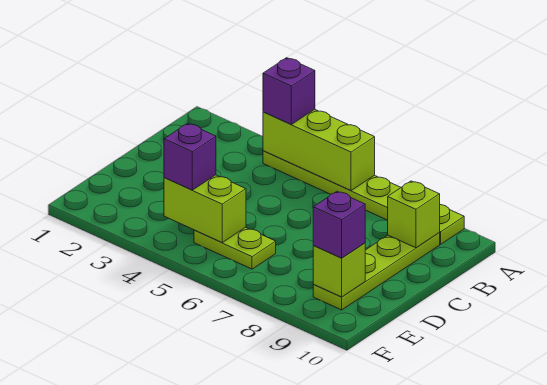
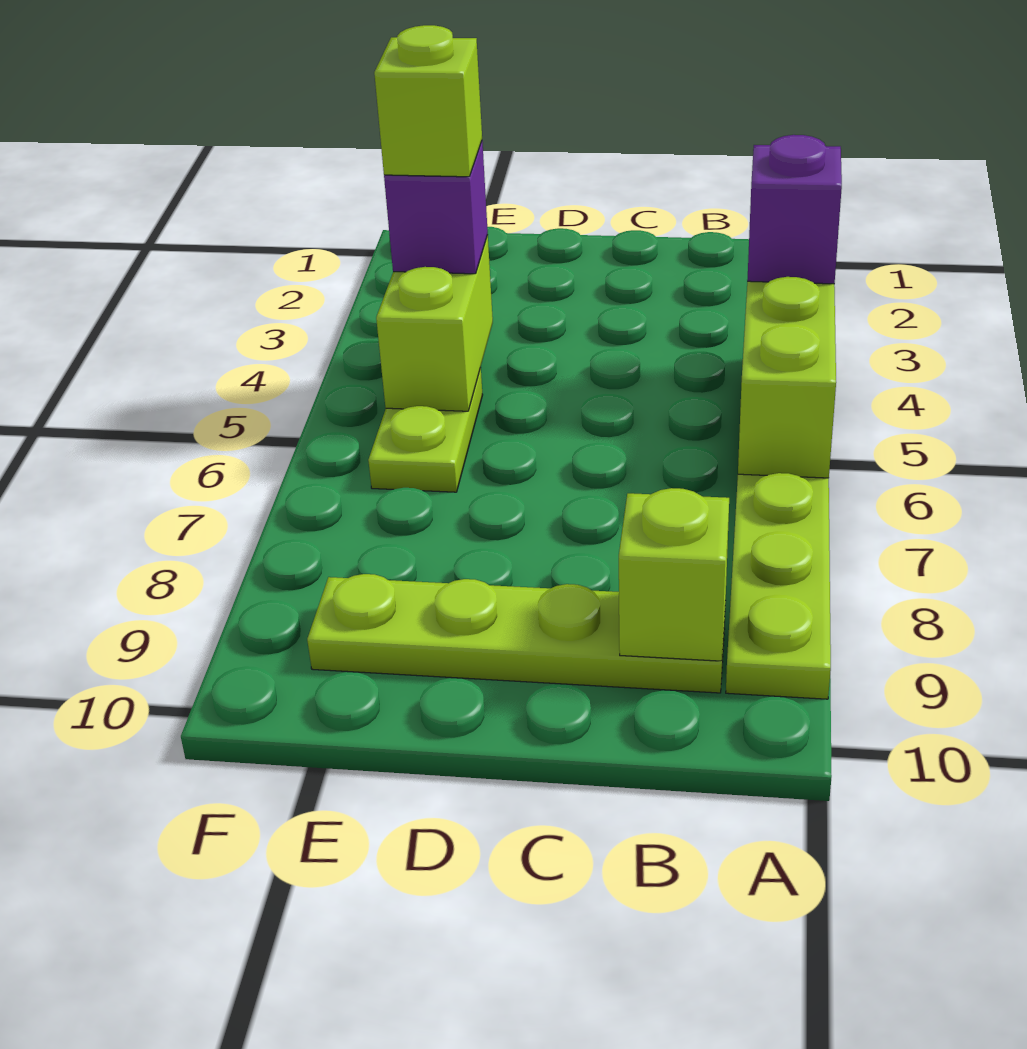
lime brick E9 level 2 -> lime brick E4 level 4
purple brick E9 level 3 -> none

